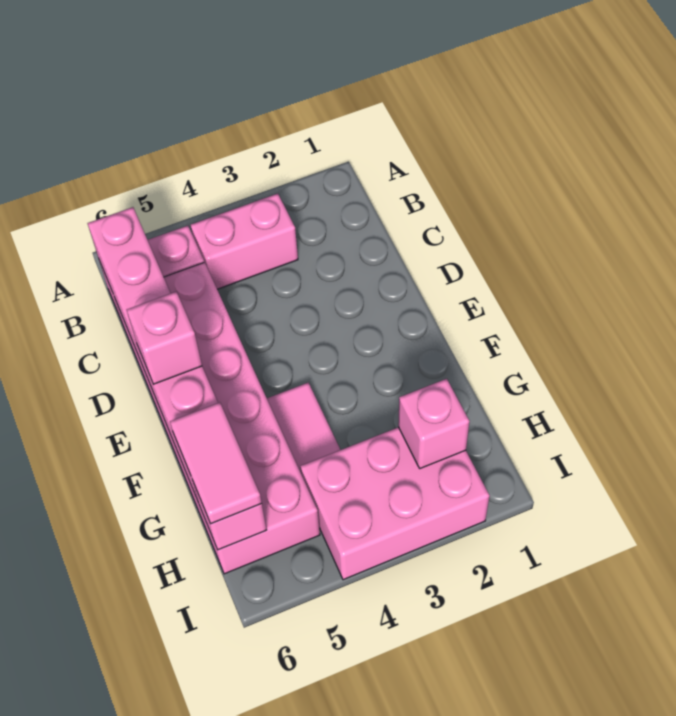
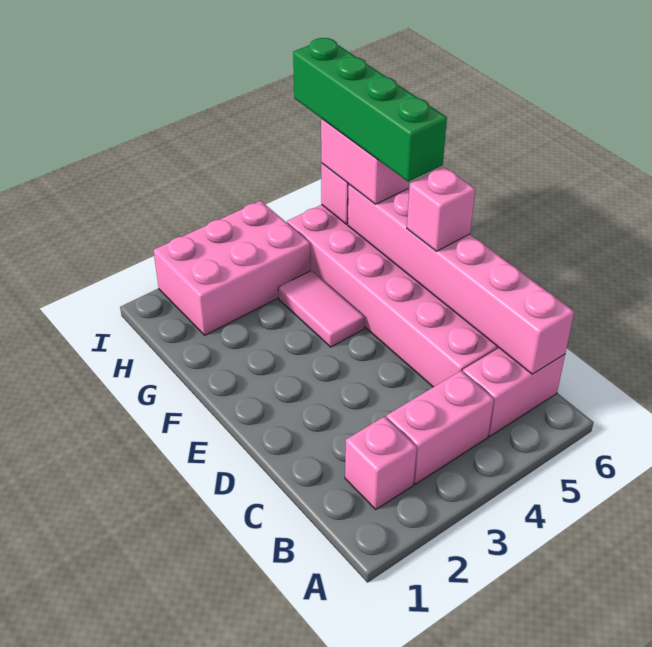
none -> green brick F6:I6 level 4
pink tile G6:H6 level 3 -> pink brick G6:H6 level 3
pink brick H2 level 2 -> pink brick B2 level 1

